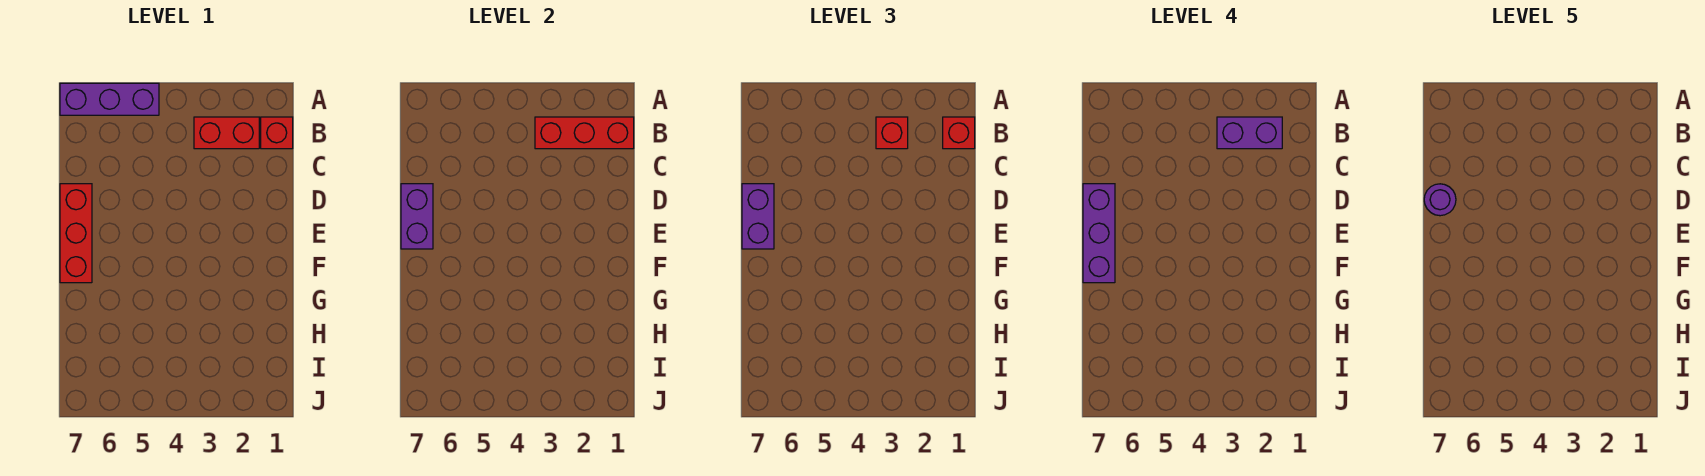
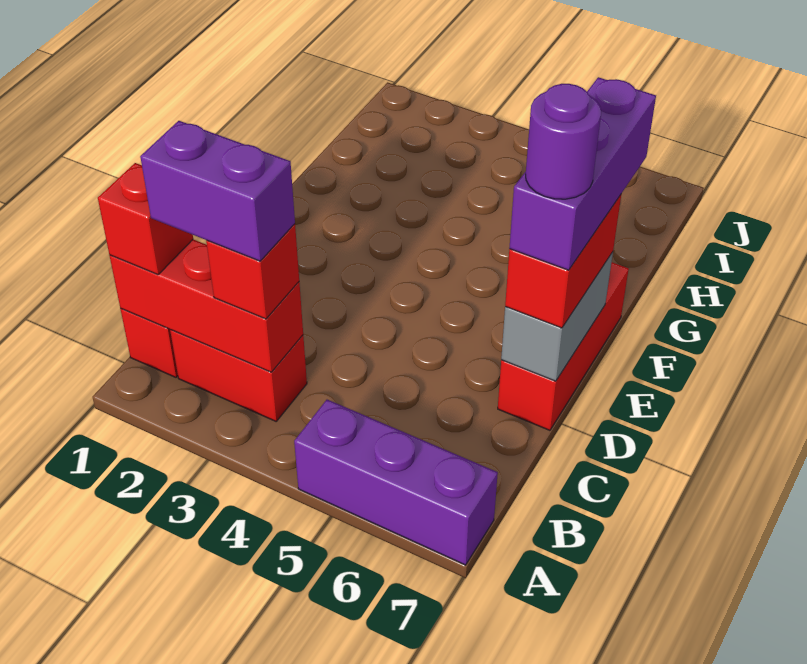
purple brick D7:E7 level 2 -> grey brick D7:E7 level 2
purple brick D7:E7 level 3 -> red brick D7:E7 level 3

